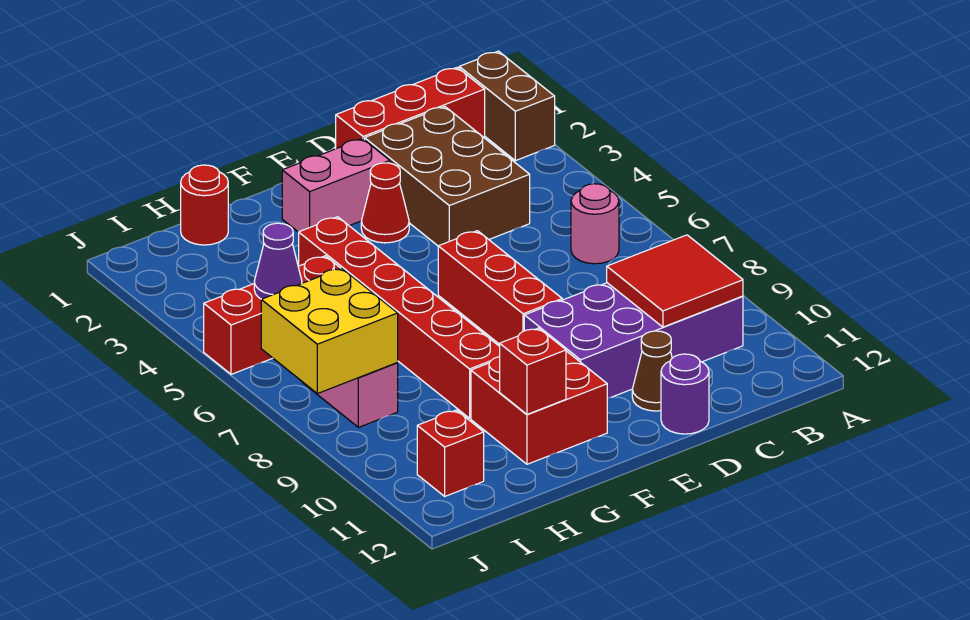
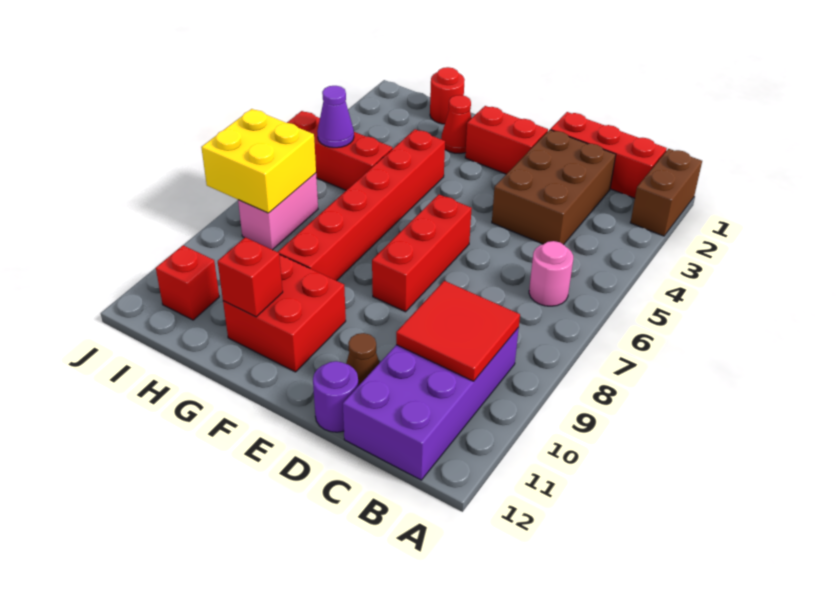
purple brick B9:E10 level 1 -> purple brick B9:C12 level 1
pink brick E2:F2 level 1 -> red brick E2:F2 level 1
red cone E3 level 1 -> red cone G2 level 1

